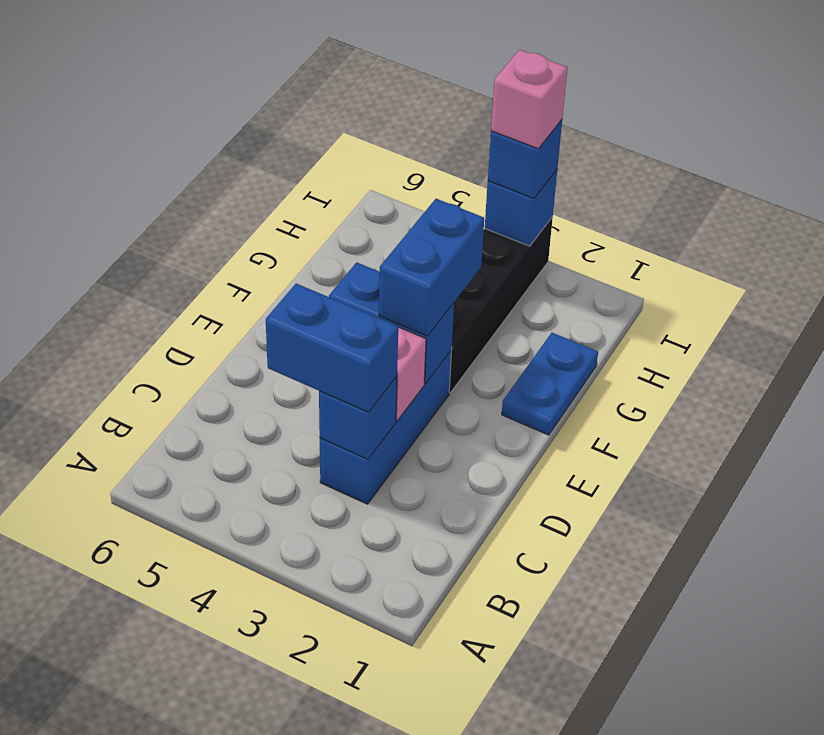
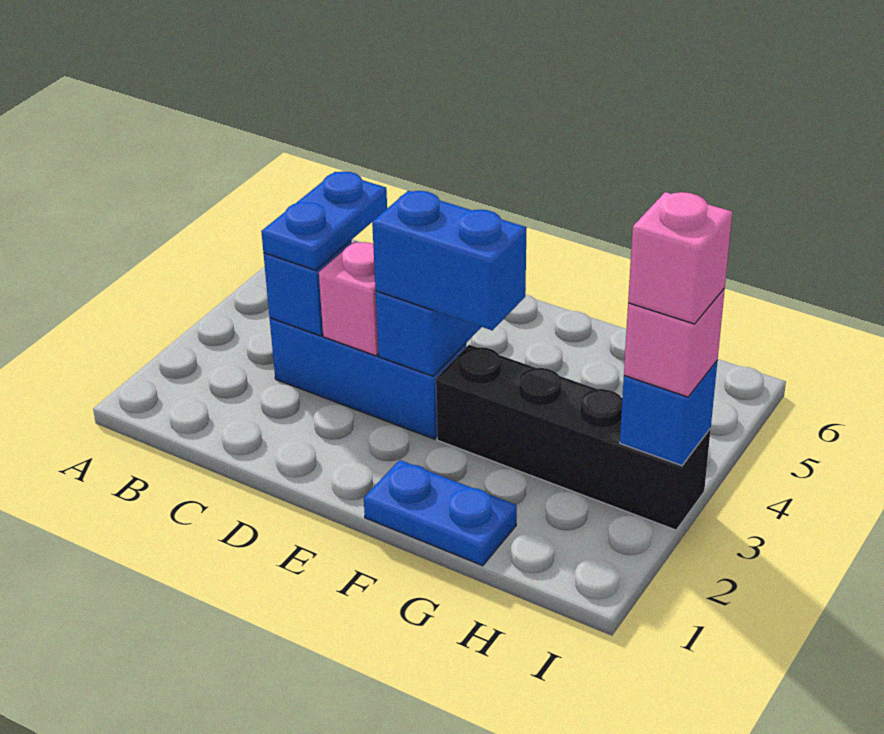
blue brick C3:C4 level 3 -> blue plate C3:C4 level 3
blue brick I3 level 3 -> pink brick I3 level 3

